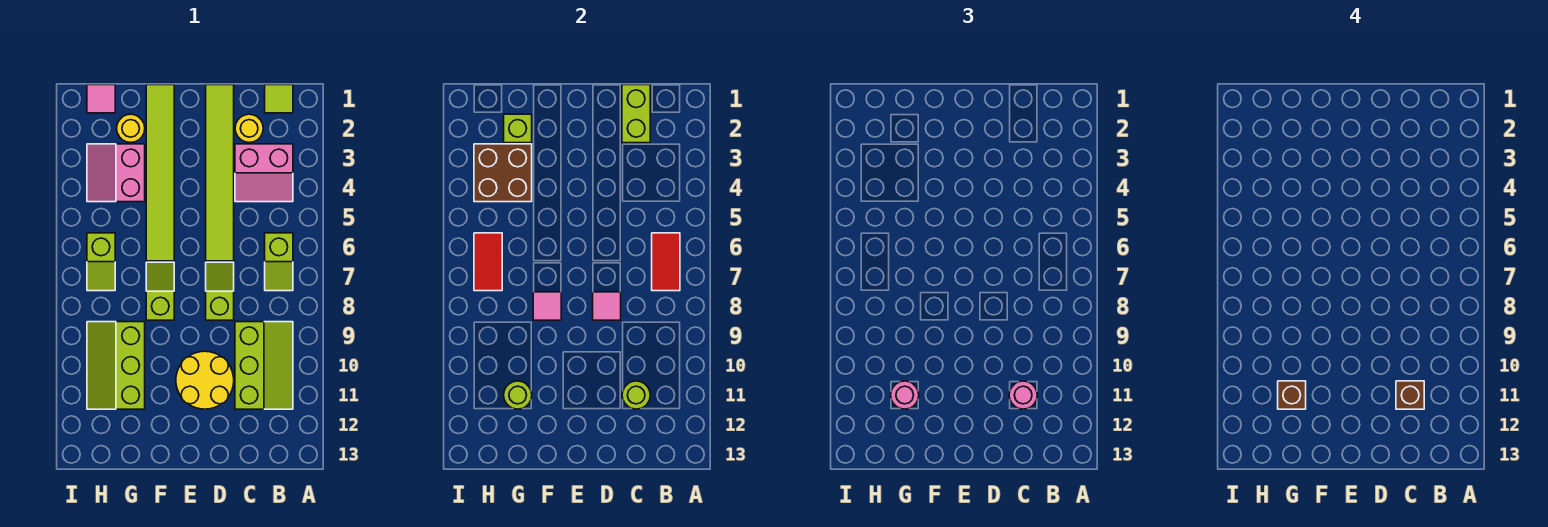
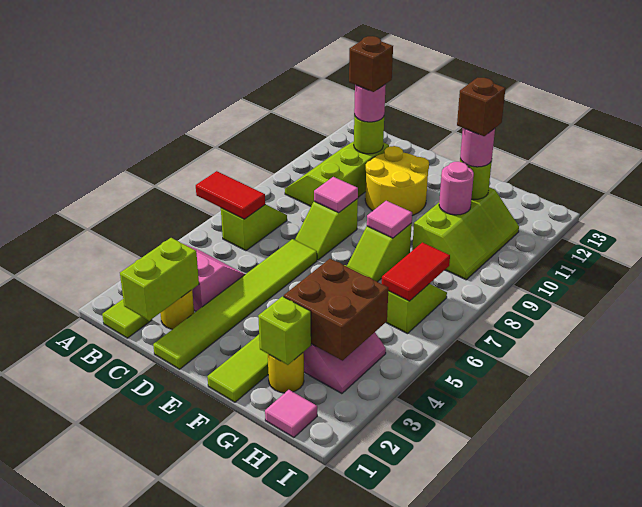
red tile B6:B7 level 2 -> red tile A6:B6 level 2
none -> pink round brick G10 level 2

